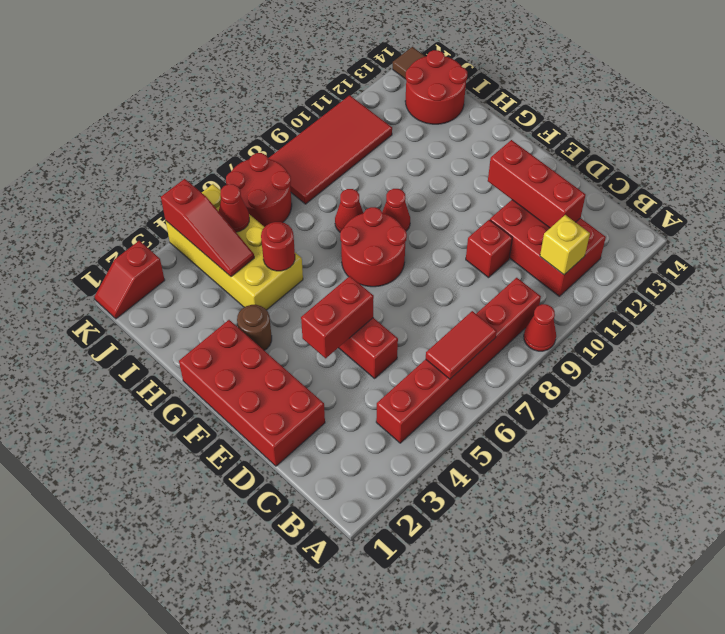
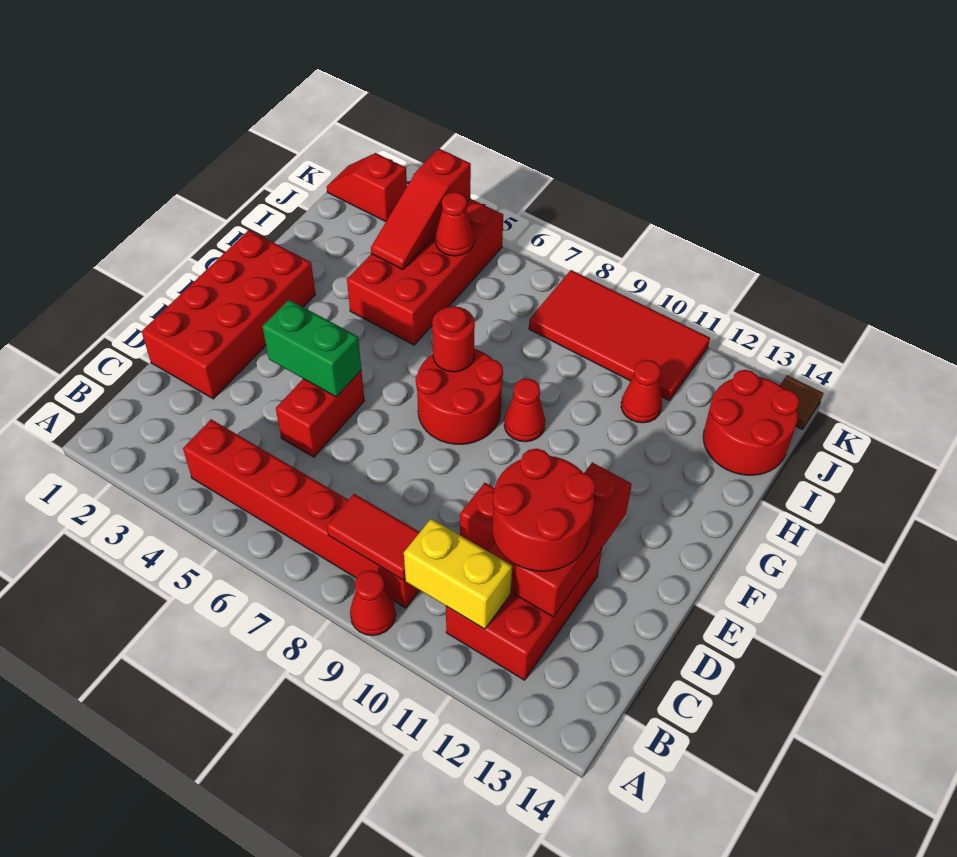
red tile B6:B7 level 2 -> red tile B8:B9 level 2
yellow brick B11 level 2 -> yellow brick B10:B11 level 2
red brick E4:E5 level 2 -> green brick E4:E5 level 2
brown round brick G3 level 1 -> none
yellow brick H4:K5 level 1 -> red brick H4:K5 level 1
red round brick H5 level 2 -> red round brick G7 level 2
red cone H8 level 1 -> red cone I11 level 1
red round brick J6:K7 level 1 -> red round brick C11:D12 level 3

